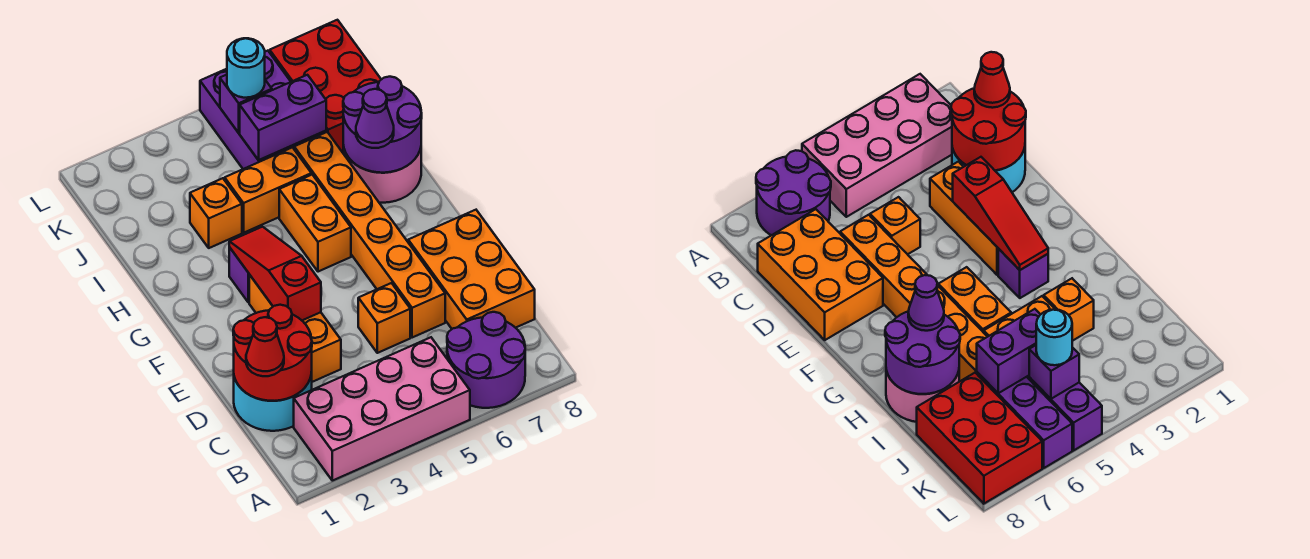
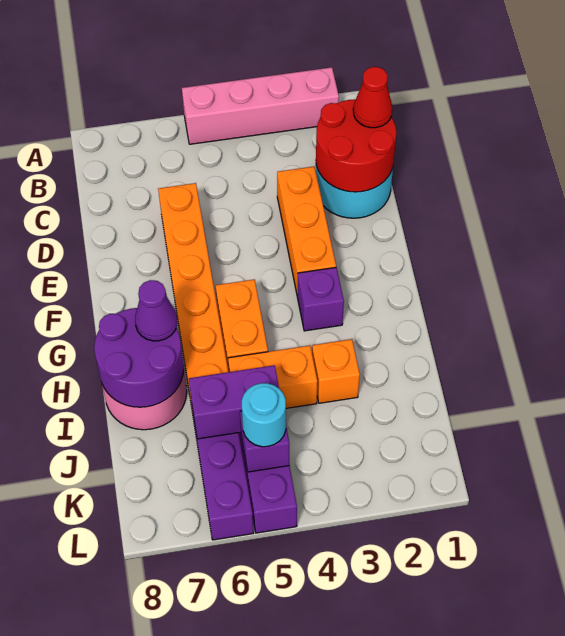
pink brick A2:B5 level 1 -> pink brick A2:A5 level 1
purple round brick A6:B7 level 1 -> none
orange brick C7:E8 level 1 -> none
orange brick D5 level 1 -> none
red slope E3:G3 level 2 top E -> none
red brick J7:L8 level 1 -> none

